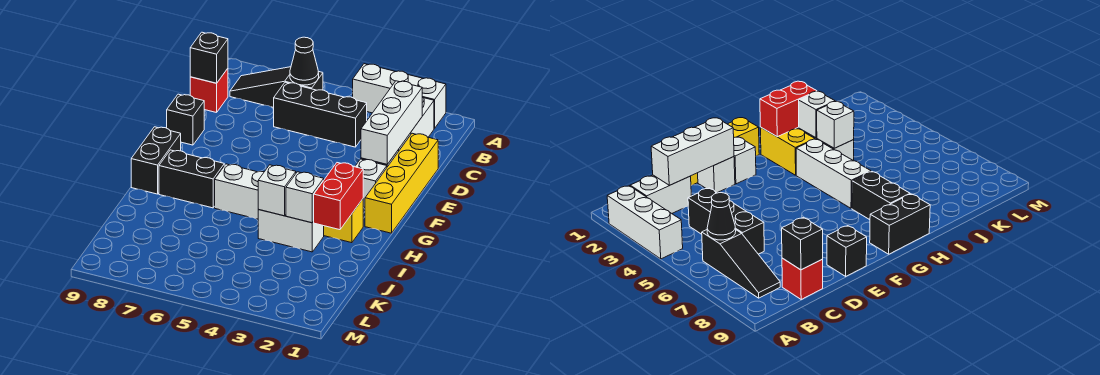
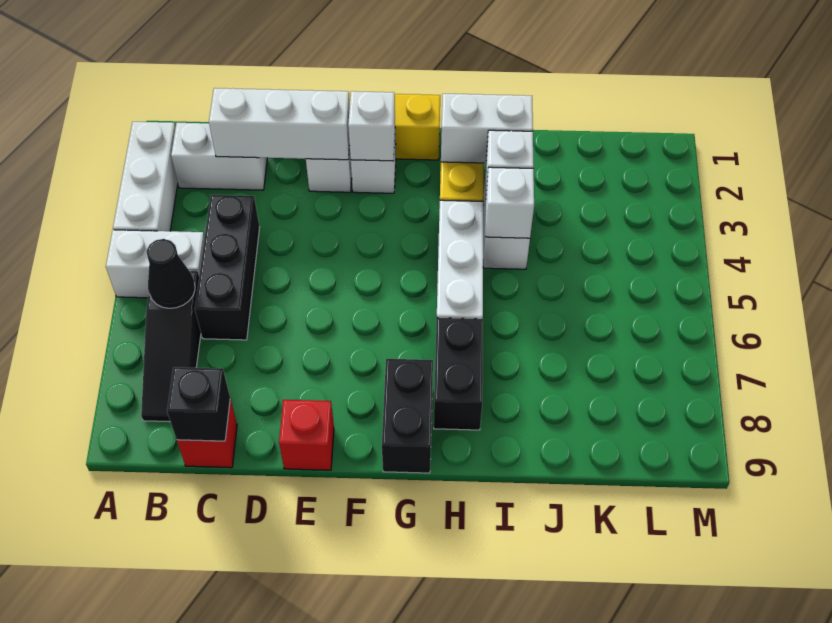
none -> white brick A5:B5 level 1
black brick E9 level 1 -> red brick E9 level 1
none -> white brick F2 level 2
black brick G9:H9 level 1 -> black brick G8:G9 level 1
red brick H2:I2 level 2 -> white brick H2:I2 level 2

